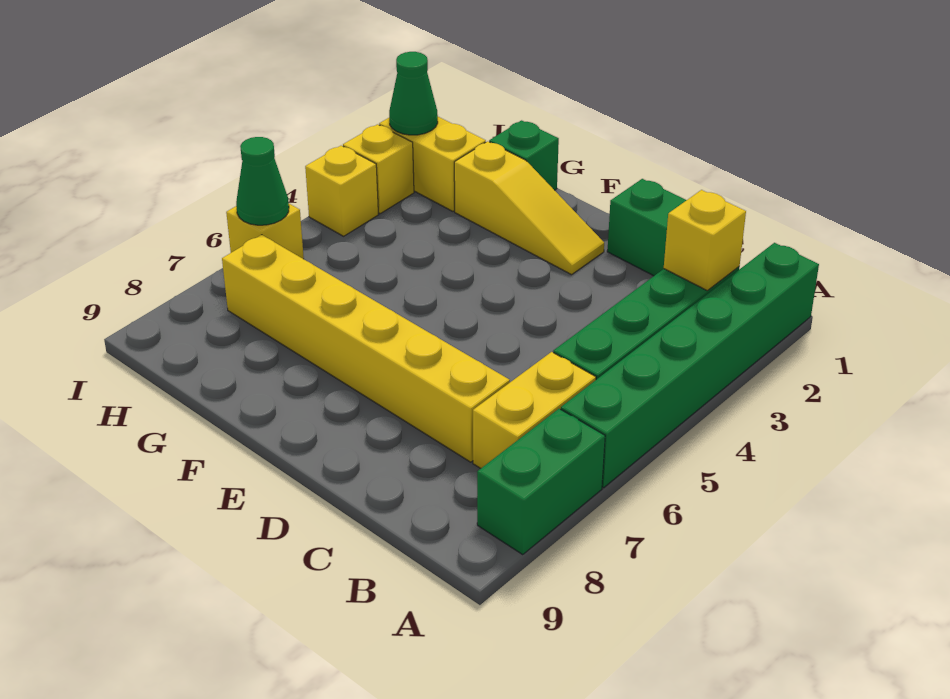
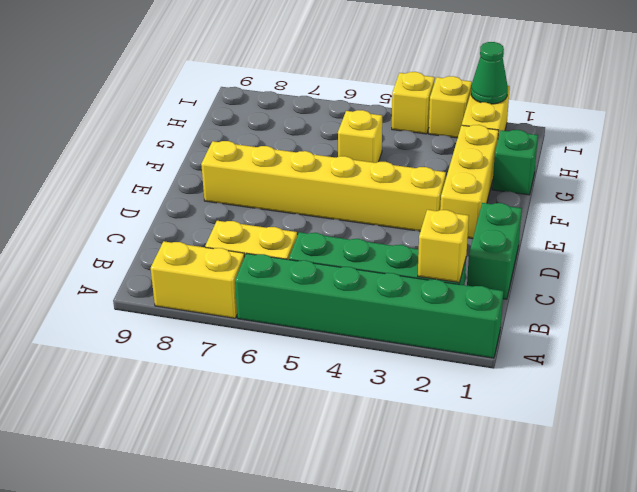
green brick A7:A8 level 1 -> yellow brick A7:A8 level 1
yellow brick C7:H7 level 1 -> yellow brick E3:E8 level 1
yellow slope E2:G2 level 1 top G -> yellow brick E2:G2 level 1
yellow brick I6 level 1 -> yellow brick G5 level 1
green cone I6 level 2 -> none

